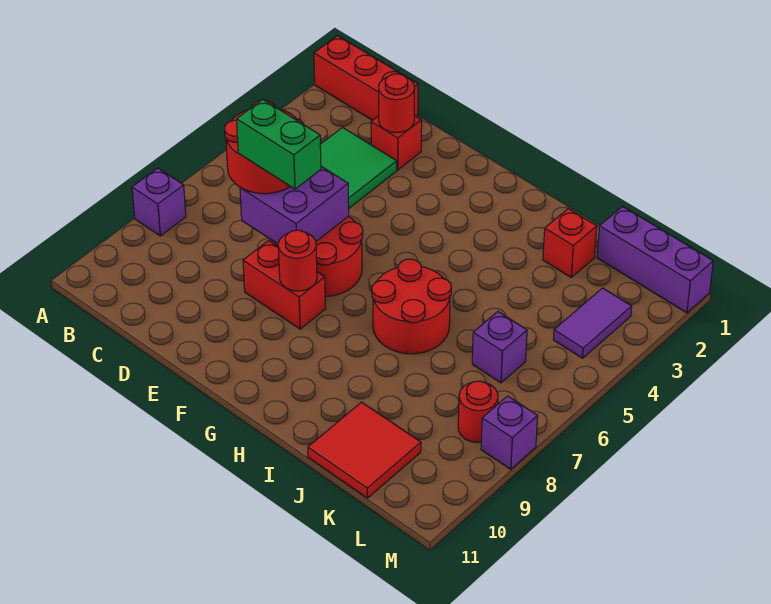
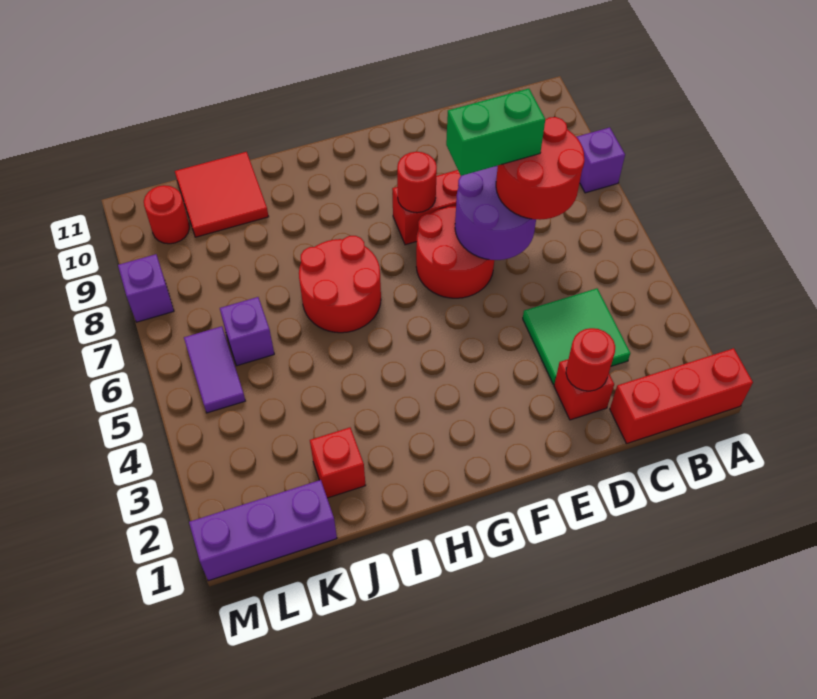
purple brick D6:E7 level 2 -> purple round brick D6:E7 level 2
purple tile L3:L4 level 1 -> purple tile L5:L6 level 1
red round brick L8 level 1 -> red round brick L10 level 1

